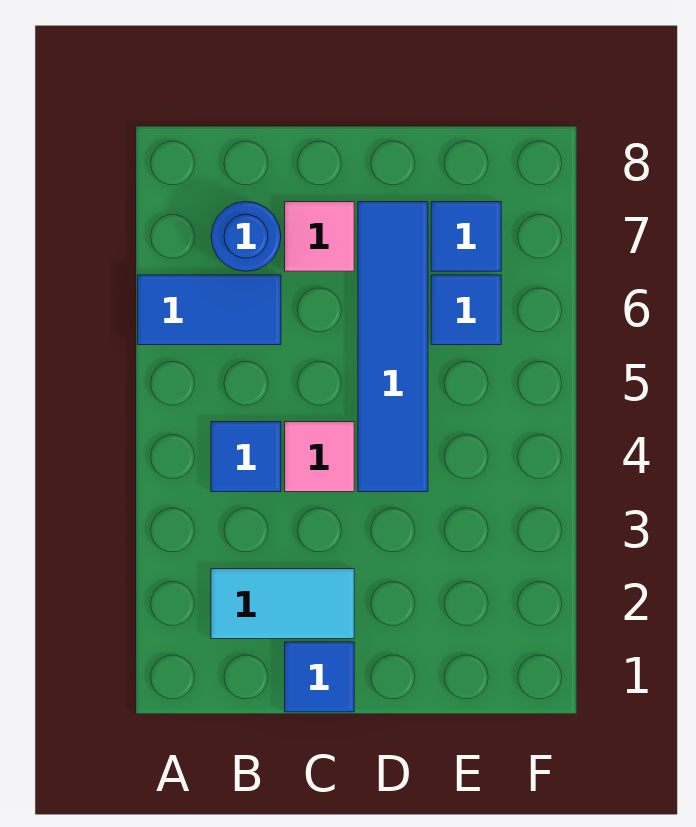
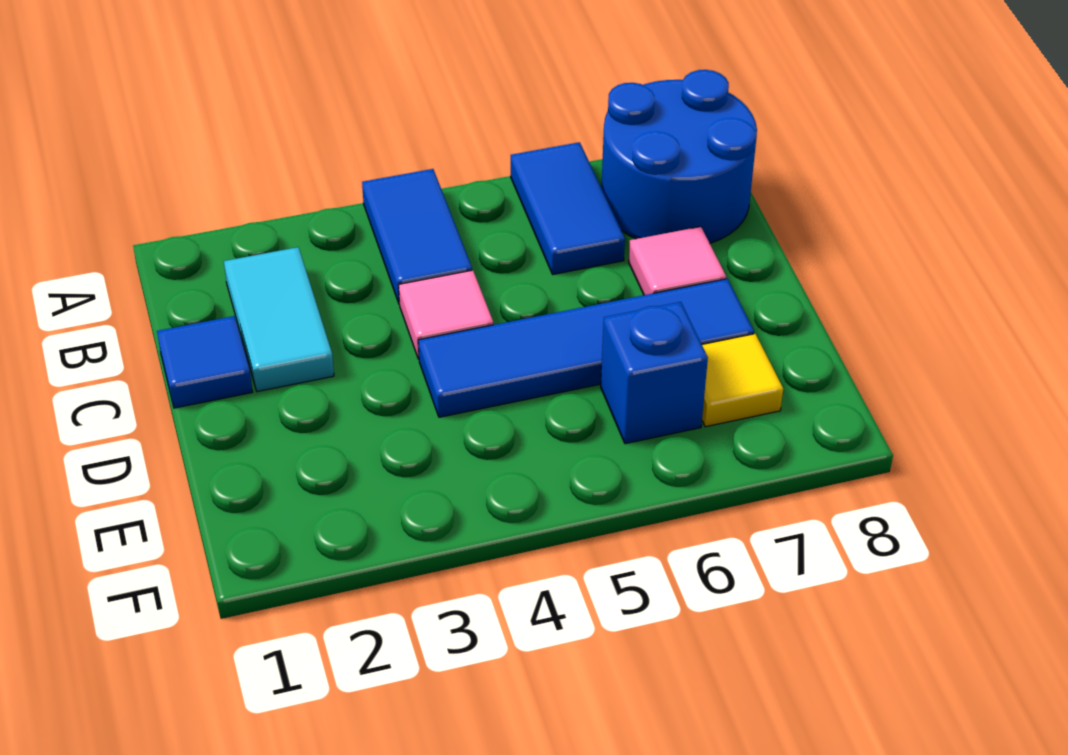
blue tile B4 level 1 -> blue tile A4:B4 level 1
blue round brick B7 level 1 -> blue round brick A7:B8 level 1
blue tile E6 level 1 -> blue brick E6 level 1
blue tile E7 level 1 -> yellow tile E7 level 1

